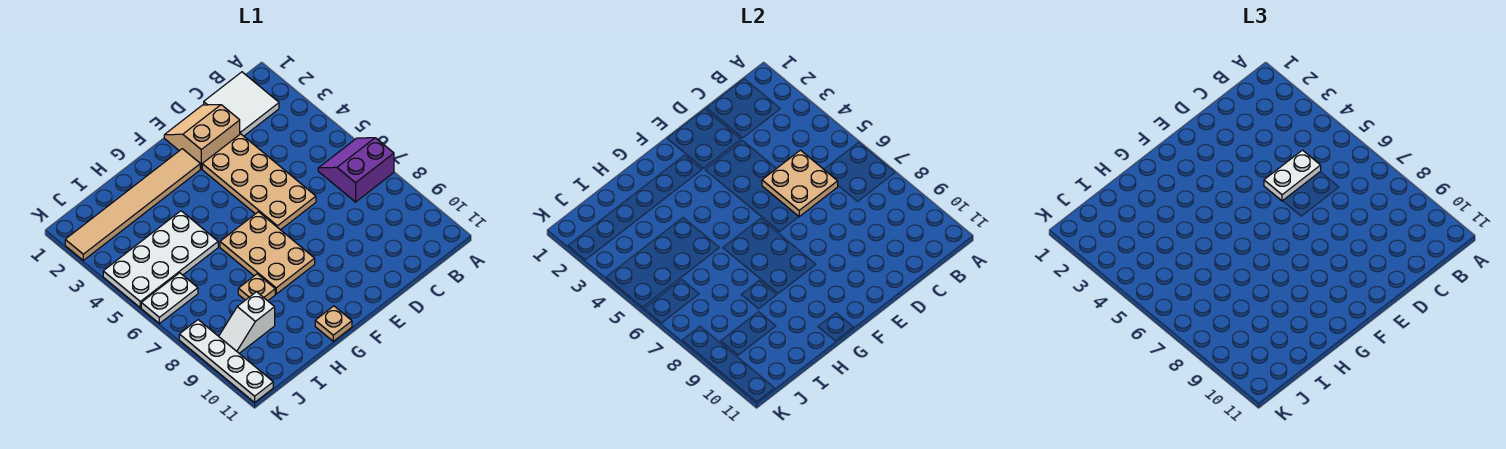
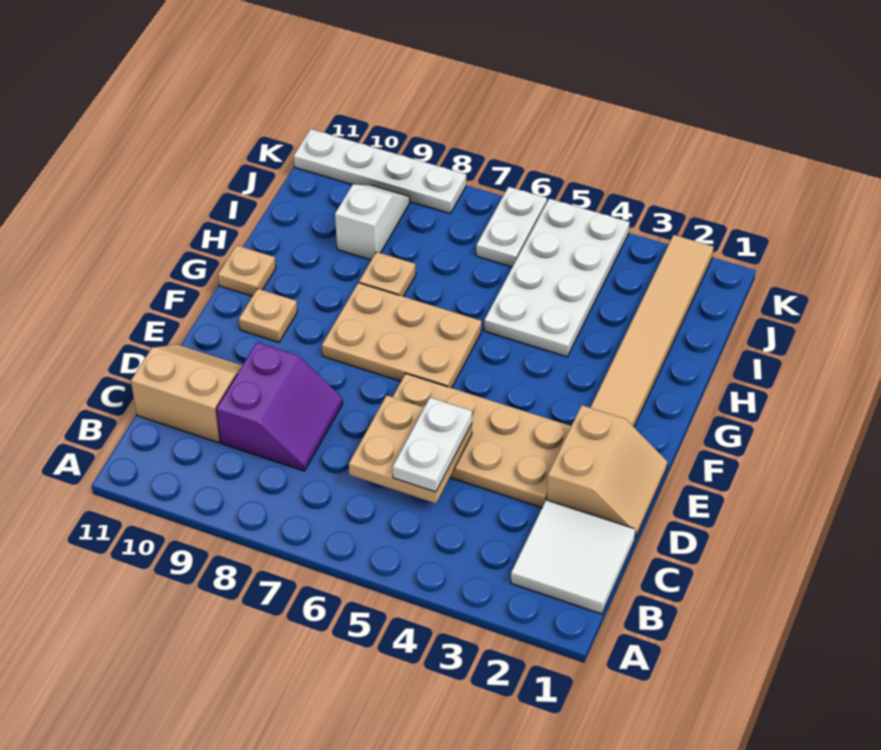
purple slope A6:B7 level 1 top 7 -> purple slope C8:D9 level 1 top 9
none -> tan slope C10:D11 level 1 top C
none -> tan plate F10 level 1

